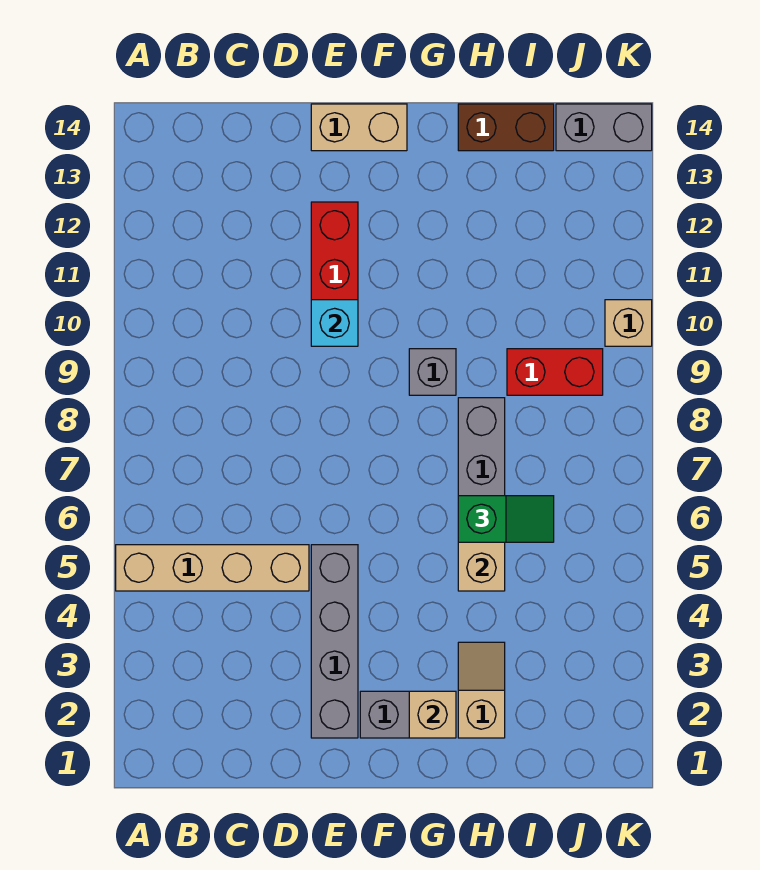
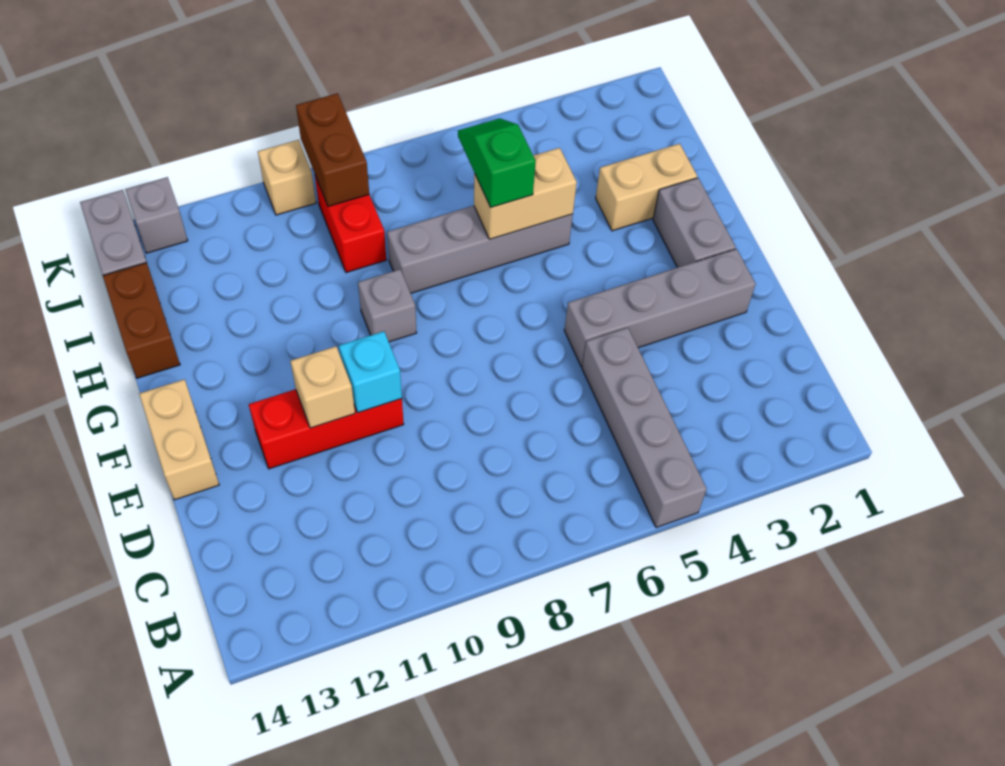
tan brick A5:D5 level 1 -> grey brick A5:D5 level 1
tan brick G2 level 2 -> tan brick E11 level 2
tan slope H2:H3 level 1 top 2 -> tan brick H2:H3 level 1
none -> brown brick J9:K9 level 2
none -> grey brick K13 level 1

